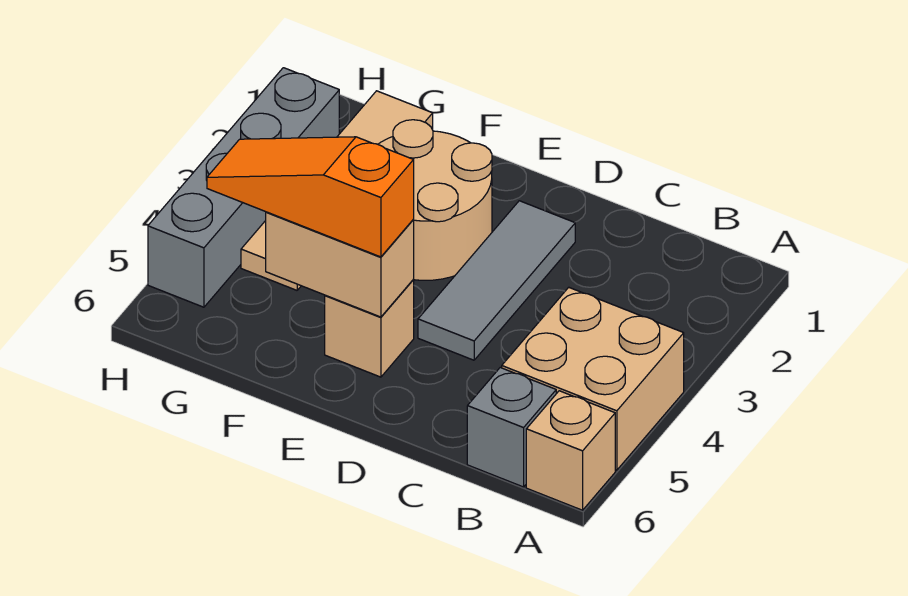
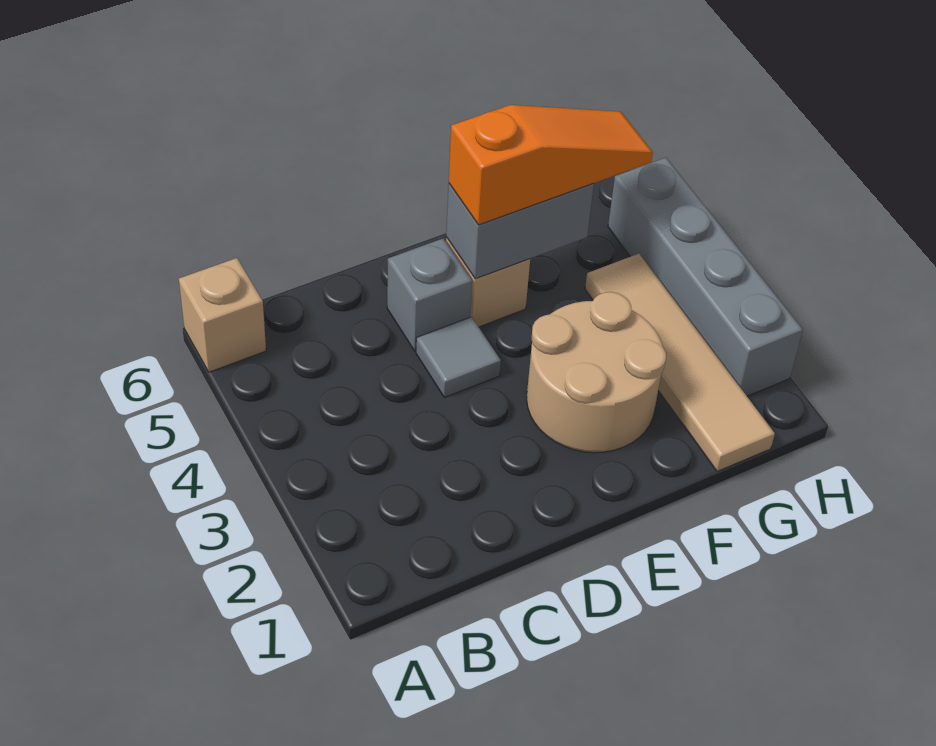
tan brick A4:B5 level 1 -> none
grey brick B6 level 1 -> grey brick D5 level 1
grey tile D2:D4 level 1 -> grey tile D4 level 1
tan brick E5:F5 level 2 -> grey brick E5:F5 level 2

